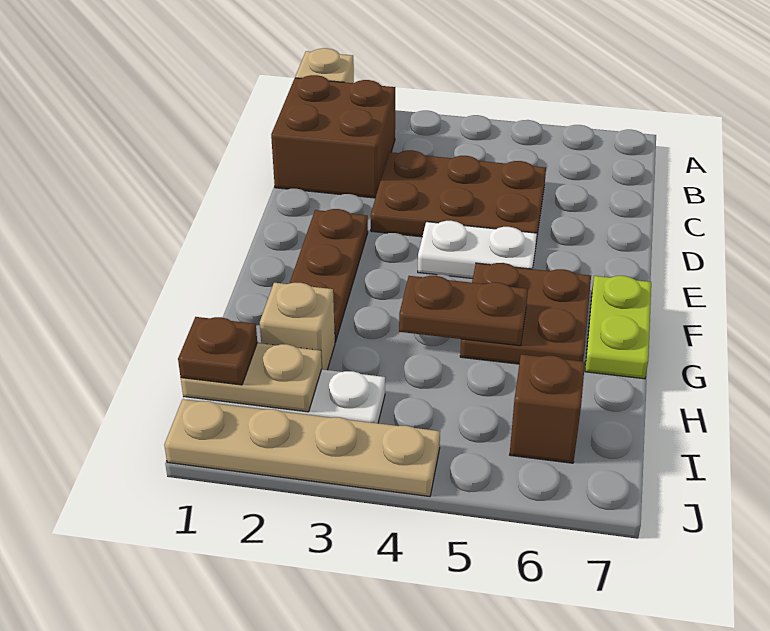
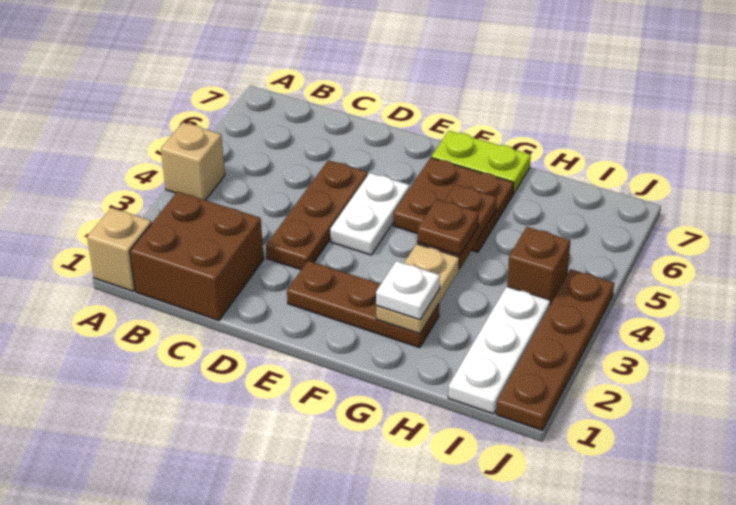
brown plate C3:D5 level 1 -> brown plate D3:D5 level 1
none -> white plate G2 level 3
tan brick H2 level 1 -> tan brick A4 level 1
tan plate I1:I2 level 2 -> tan plate G2:G3 level 2
brown plate I1 level 3 -> brown plate G4 level 3
brown brick I6 level 1 -> brown brick I4 level 1
tan plate J1:J4 level 1 -> brown plate J1:J4 level 1

